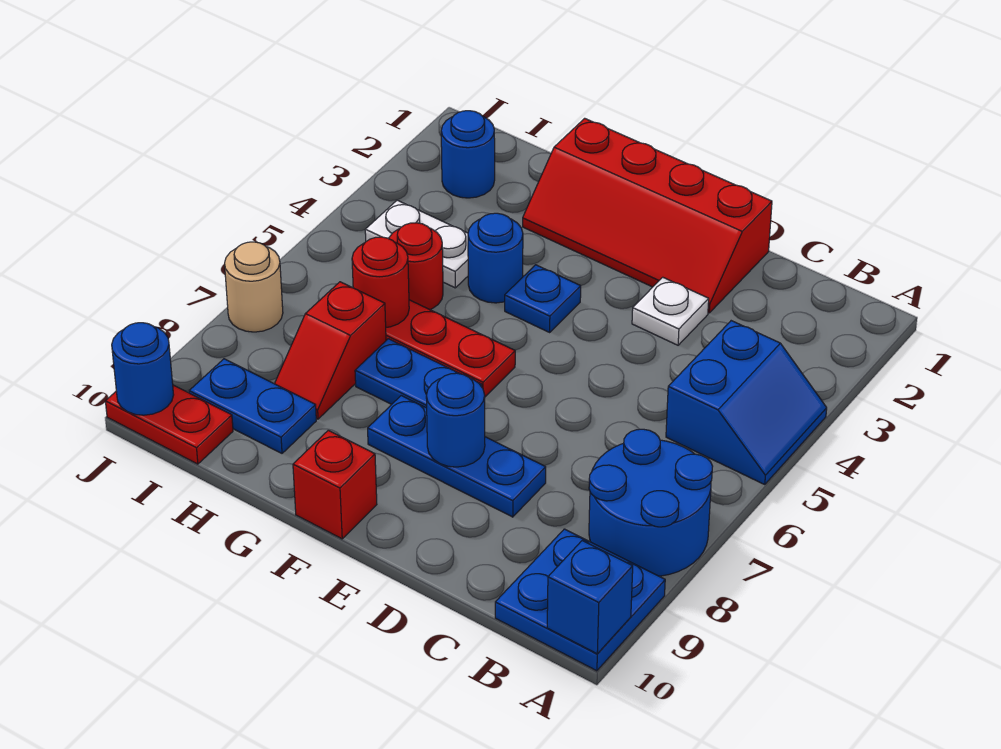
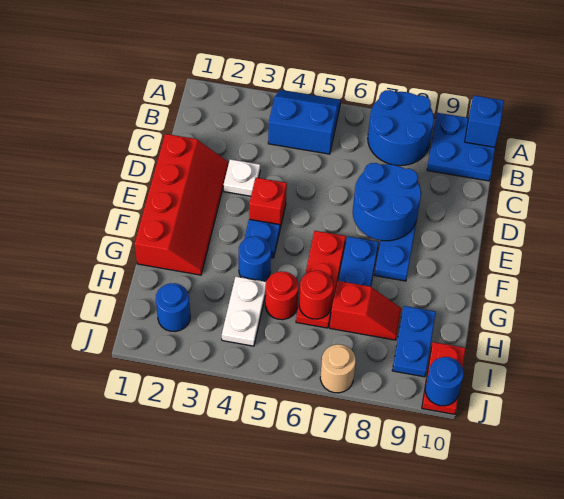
blue round brick E8 level 2 -> blue round brick D7:E8 level 2
red brick F10 level 1 -> red brick E4 level 1

